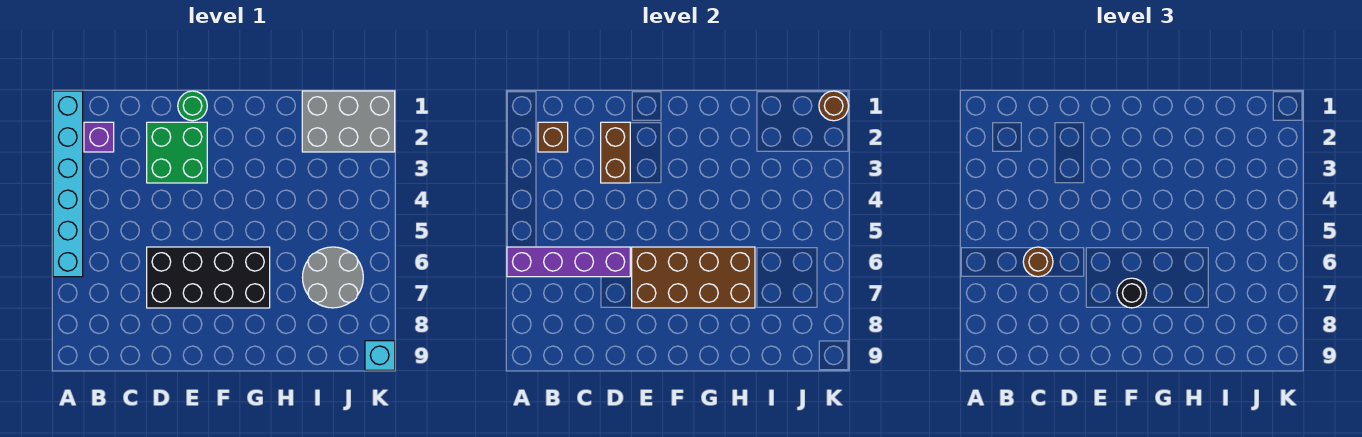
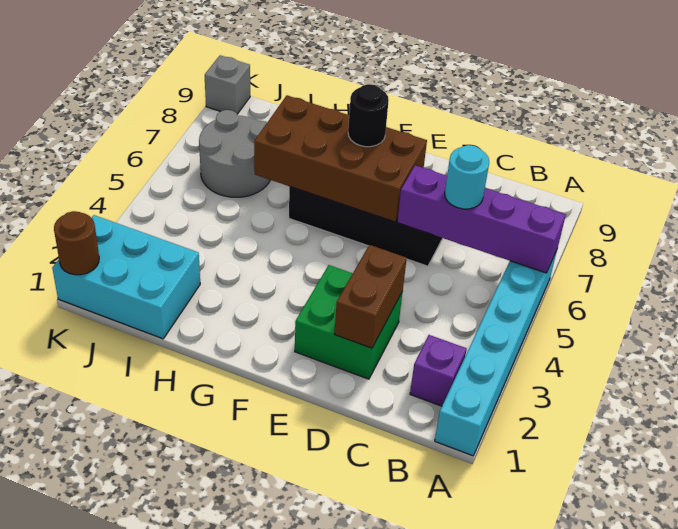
brown brick B2 level 2 -> none
brown round brick C6 level 3 -> cyan round brick C6 level 3
green round brick E1 level 1 -> none
grey brick I1:K2 level 1 -> cyan brick I1:K2 level 1
cyan brick K9 level 1 -> grey brick K9 level 1

